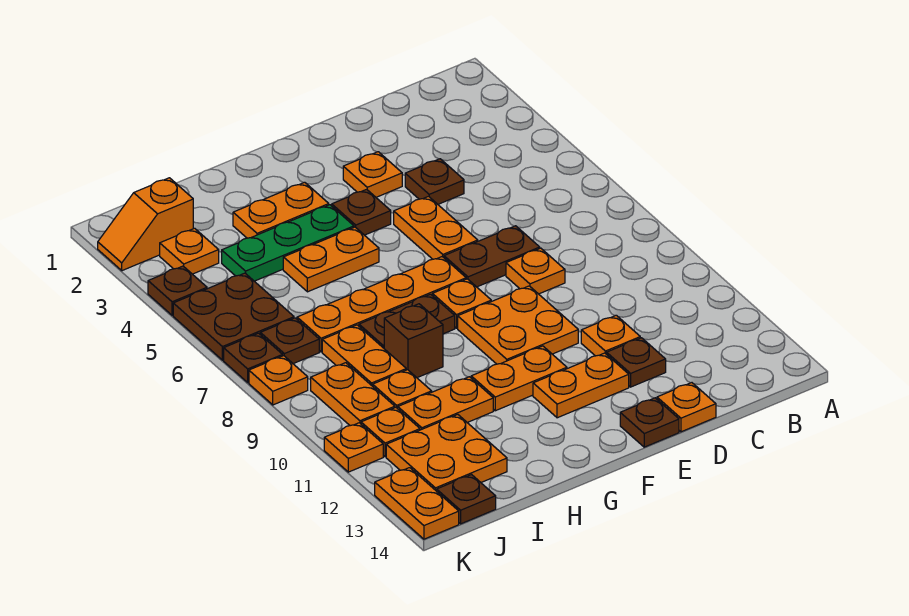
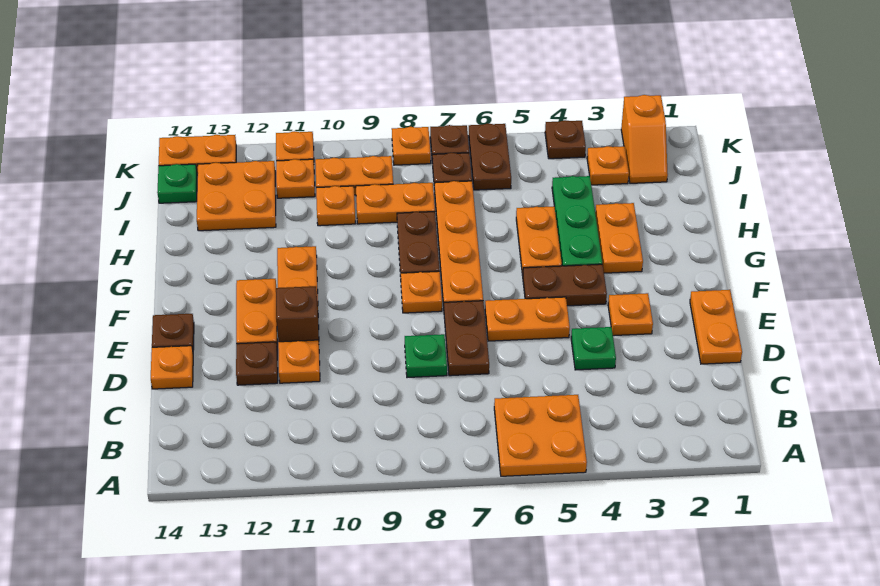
brown plate D4 level 1 -> green plate D4 level 1
orange plate D8 level 1 -> green plate D8 level 1
orange plate E9:F10 level 1 -> orange plate A5:B6 level 1
brown plate F4 level 1 -> brown plate F4:F5 level 1
brown brick H9 level 1 -> brown brick E11 level 1
orange plate H11:I11 level 1 -> orange plate D1:E1 level 1
orange slope J2:K2 level 1 top J -> orange slope J2:K2 level 1 top K
brown plate J5:K6 level 1 -> brown plate J6:K6 level 1
brown plate J14 level 1 -> green plate J14 level 1

